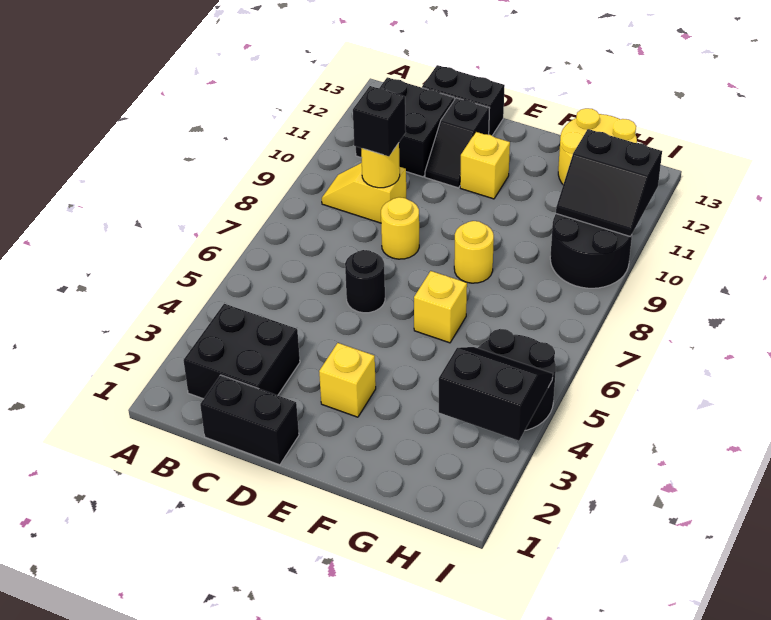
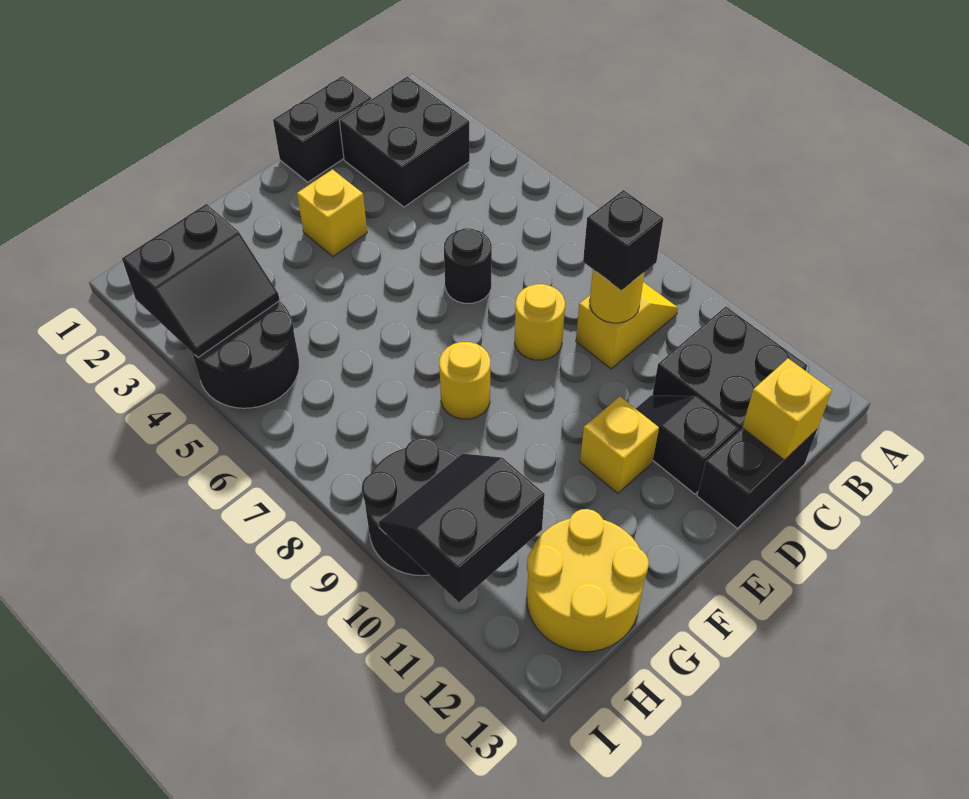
yellow brick F6 level 1 -> yellow brick C13 level 2

